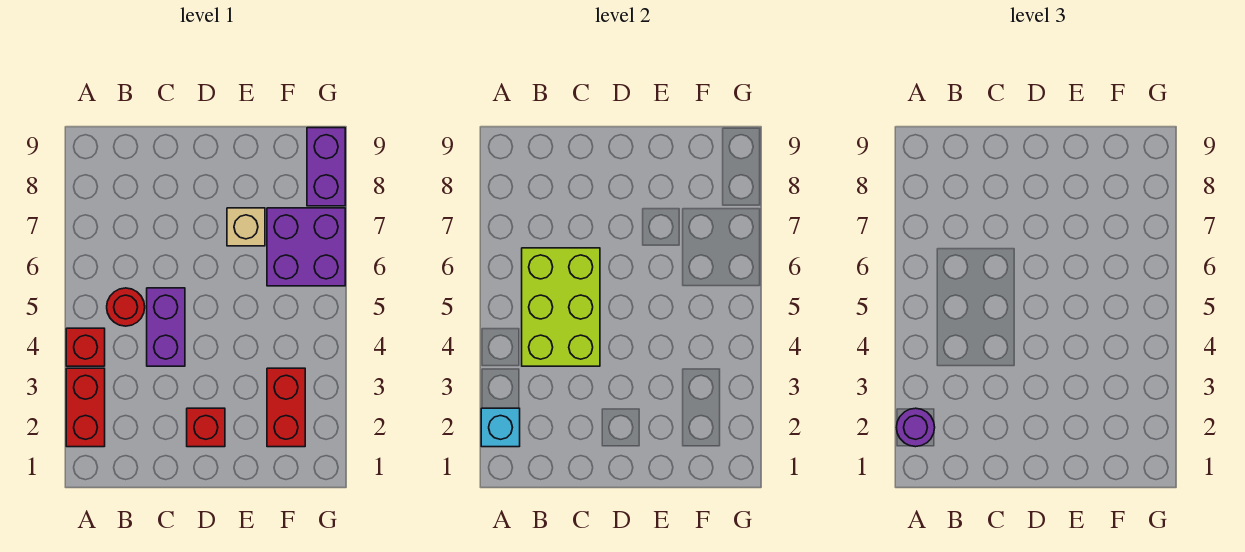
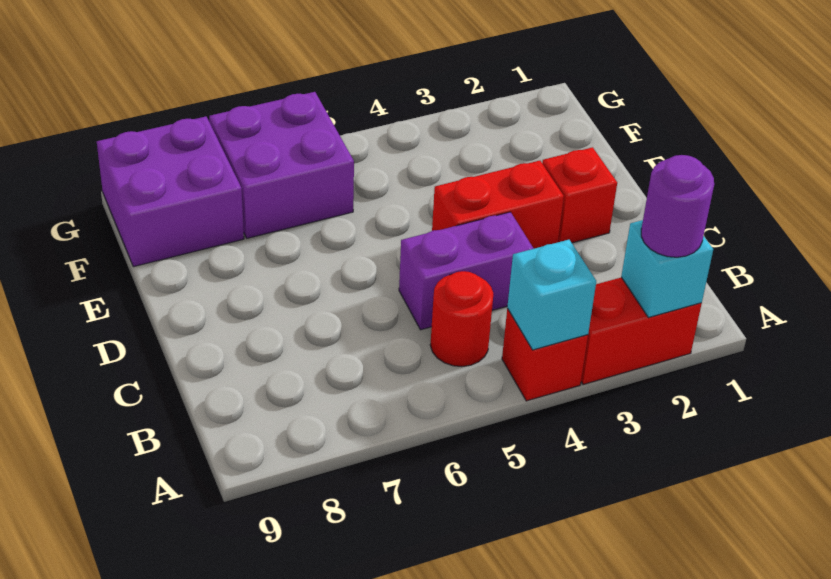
none -> cyan brick A4 level 2
lime brick B4:C6 level 2 -> none
tan brick E7 level 1 -> none
red brick F2:F3 level 1 -> red brick D3:D4 level 1
purple brick G8:G9 level 1 -> purple brick F8:G9 level 1

